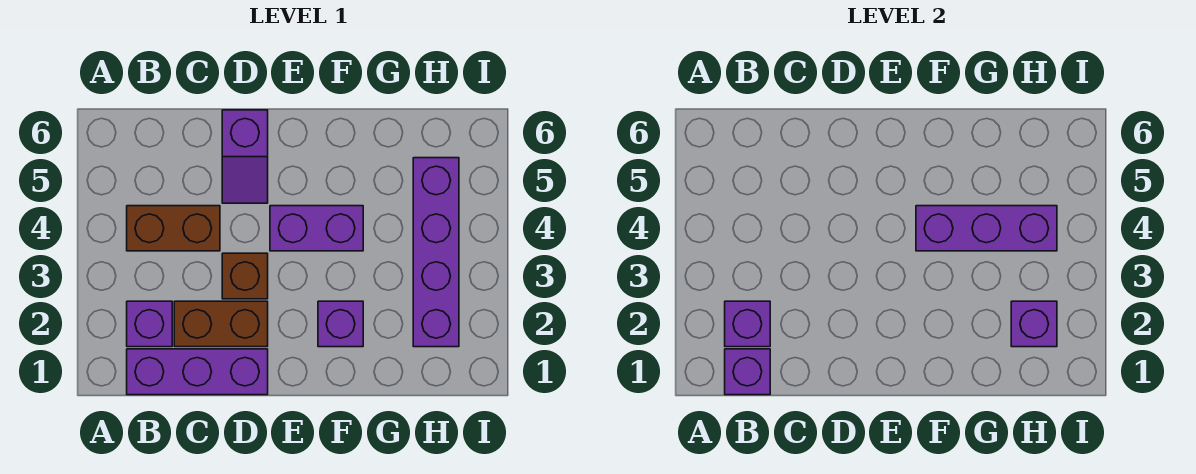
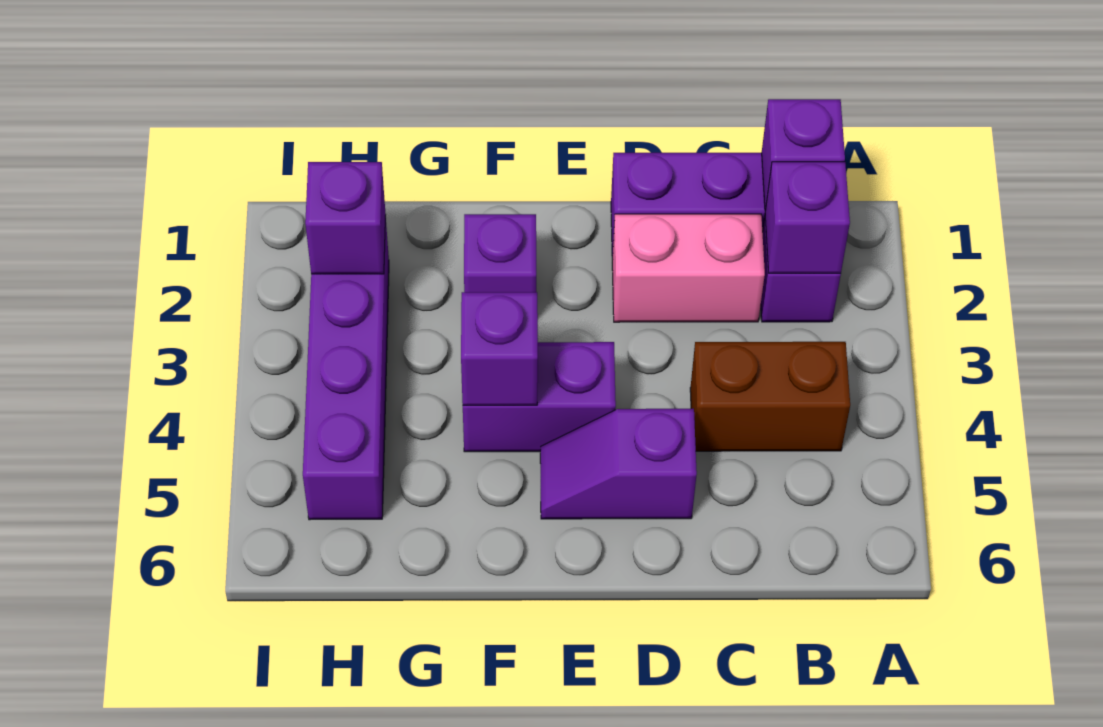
brown brick C2:D2 level 1 -> pink brick C2:D2 level 1
brown brick D3 level 1 -> none
purple slope D5:D6 level 1 top 6 -> purple slope D5:E5 level 1 top D
purple brick F4:H4 level 2 -> purple brick F4 level 2

